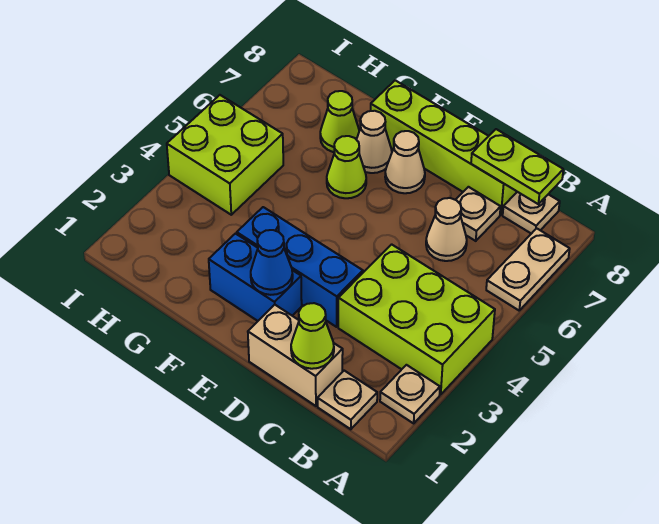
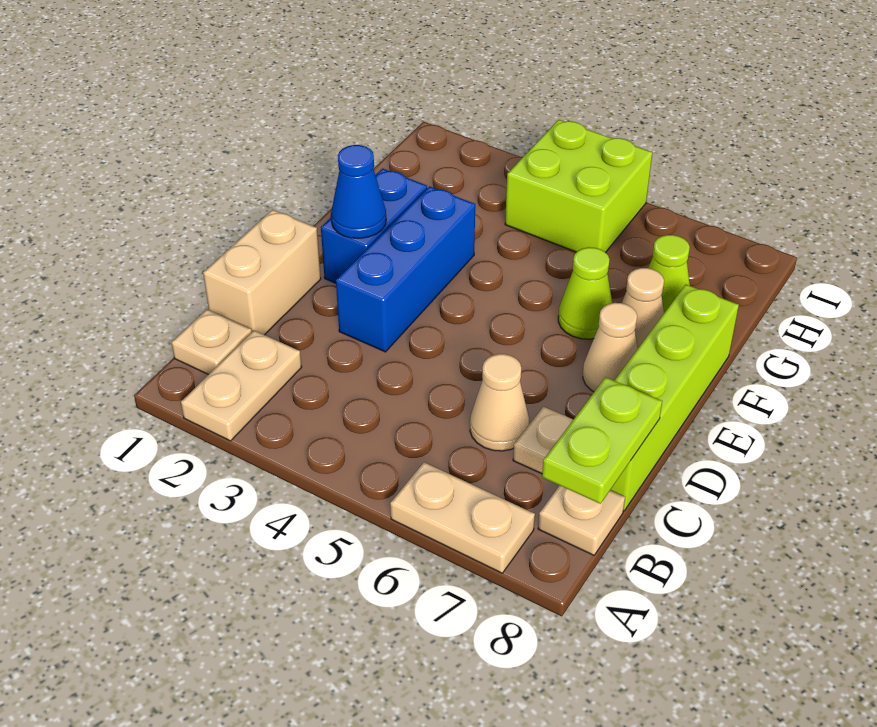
tan plate A2 level 1 -> tan plate A2:B2 level 1
lime brick A3:C4 level 1 -> none
lime cone C1 level 2 -> none

